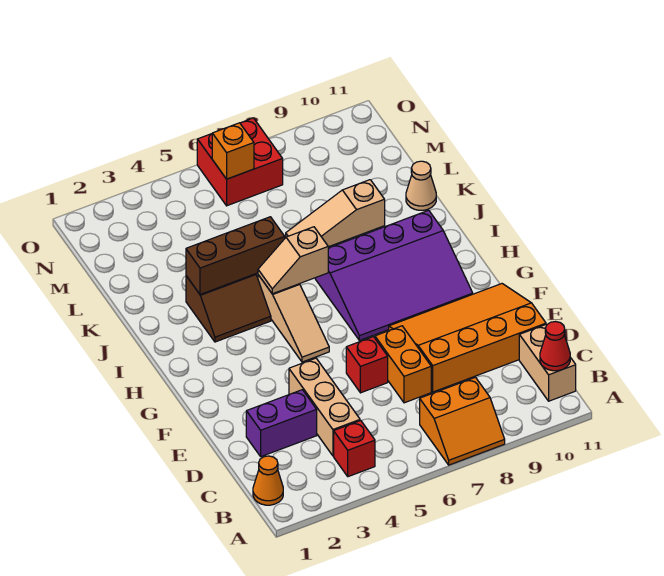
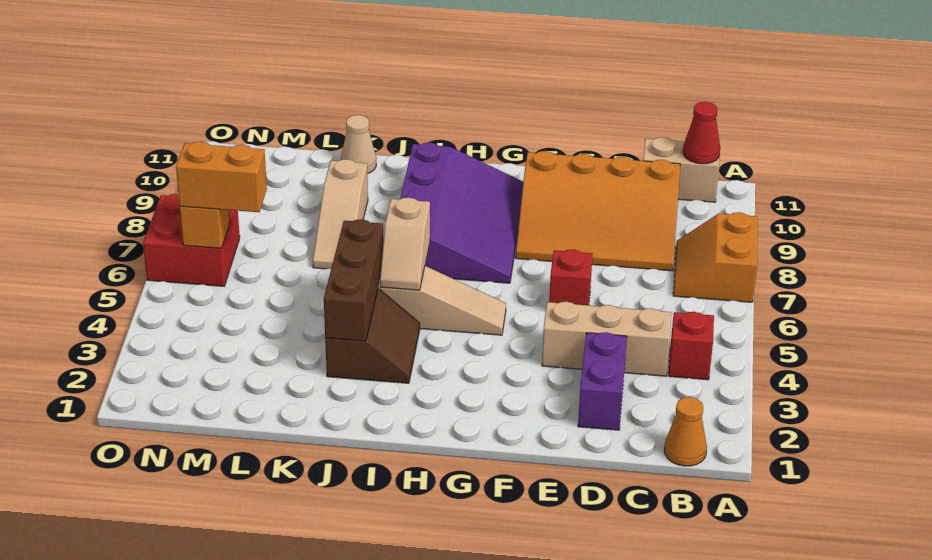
orange slope A7:B8 level 1 top B -> orange slope A7:B8 level 1 top A
orange brick D7:E7 level 1 -> orange brick M6:N6 level 3
orange slope D8:F11 level 1 top D -> orange slope C8:F10 level 1 top 10

